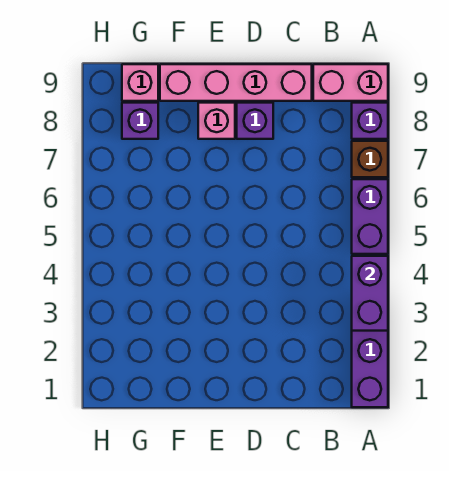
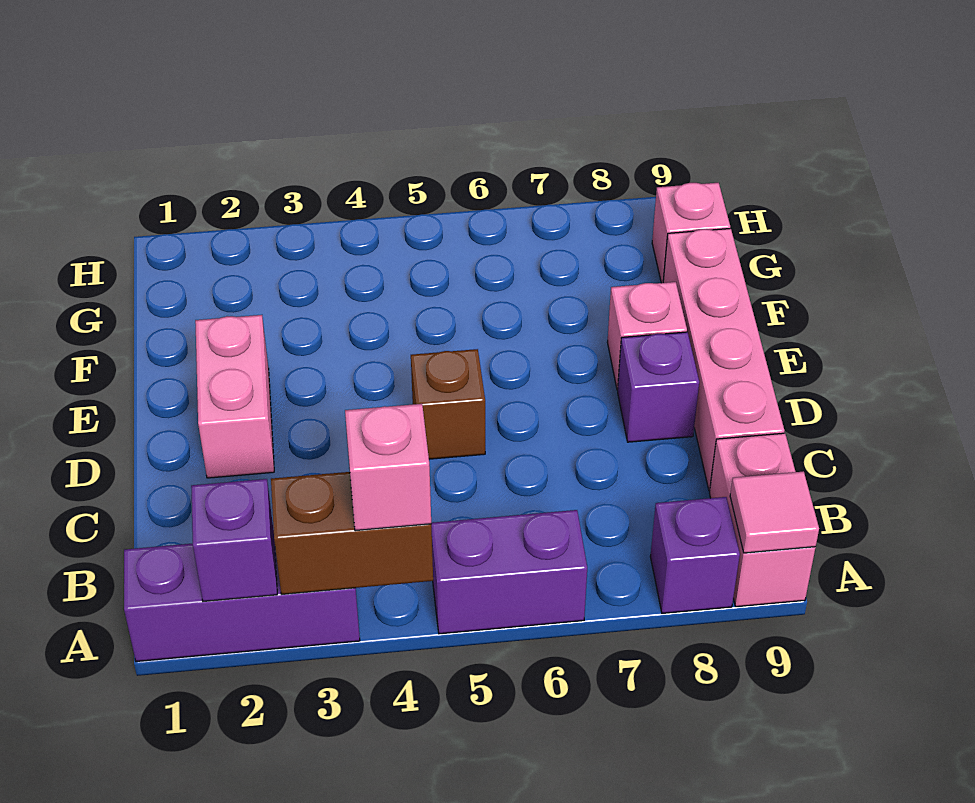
purple brick A3:A4 level 2 -> brown brick A3:A4 level 2
none -> pink brick A4 level 3
brown brick A7 level 1 -> brown brick D5 level 1
none -> pink tile A9 level 2
none -> pink brick D2:E2 level 1
purple brick G8 level 1 -> purple brick A2 level 2

